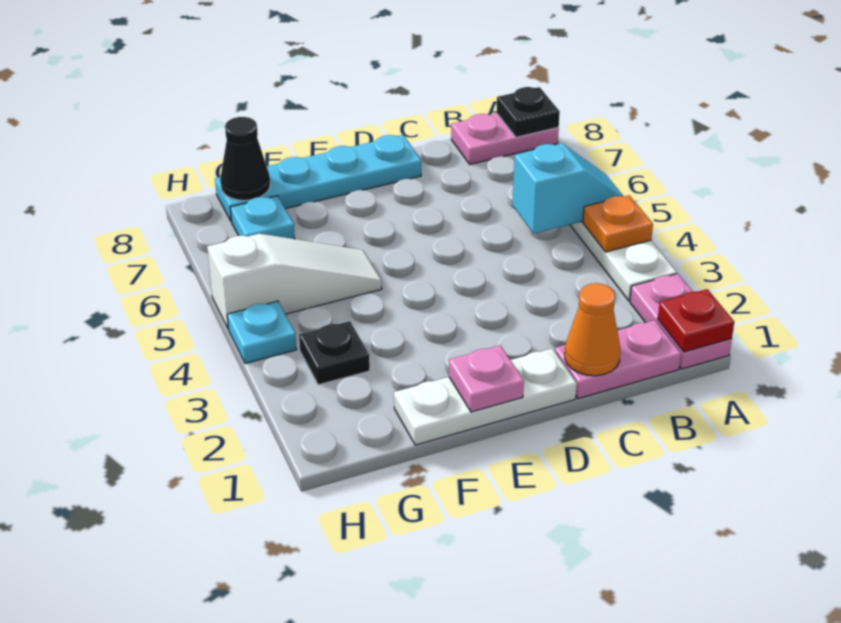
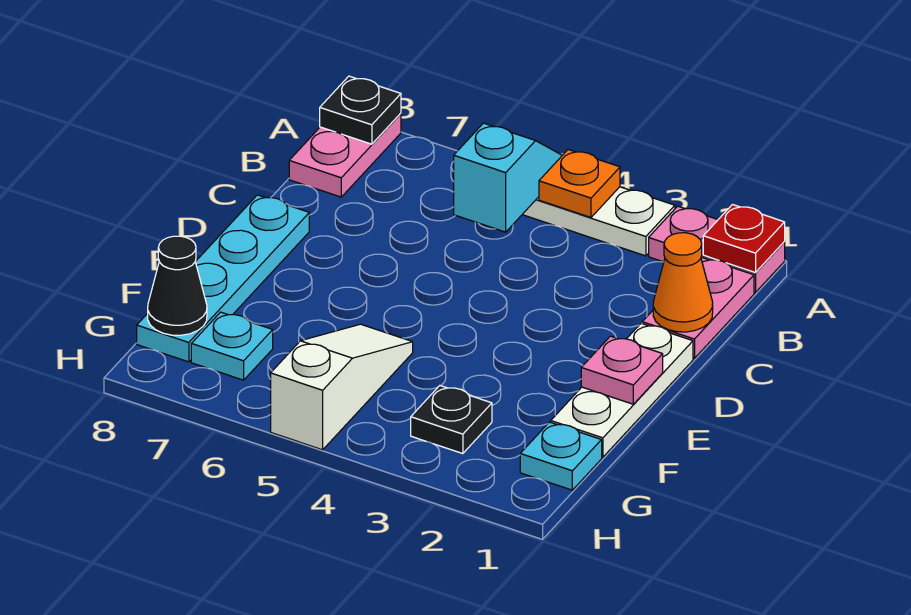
cyan plate H4 level 1 -> cyan plate G1 level 1

